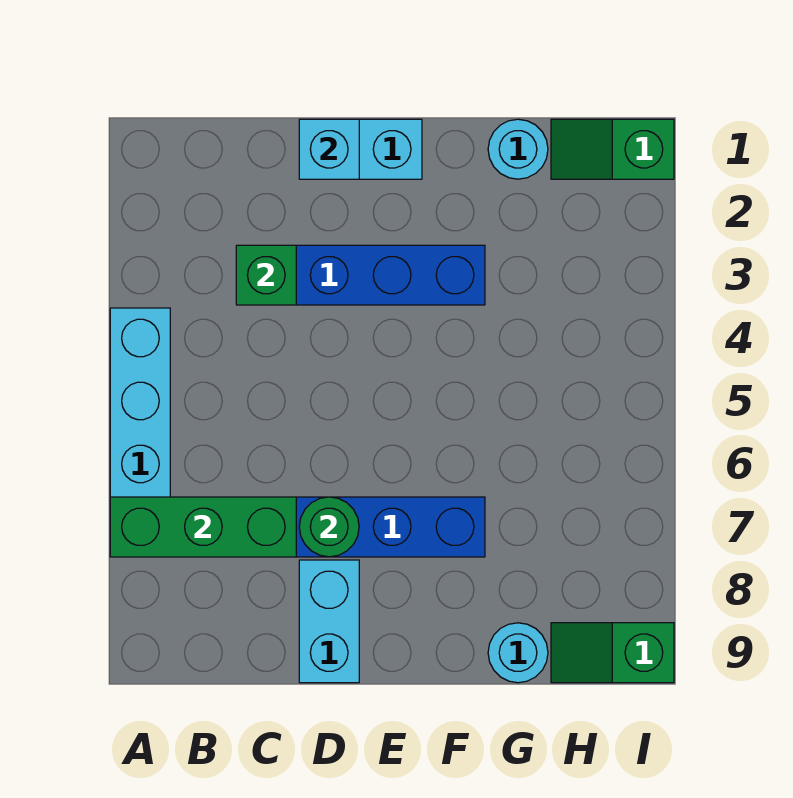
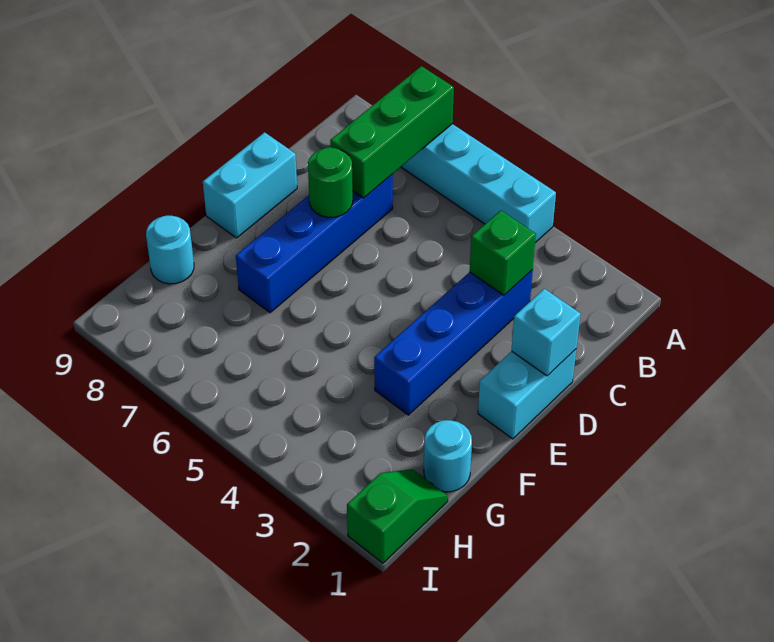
cyan brick D8:D9 level 1 -> cyan brick D9:E9 level 1
green slope H9:I9 level 1 top I -> none

